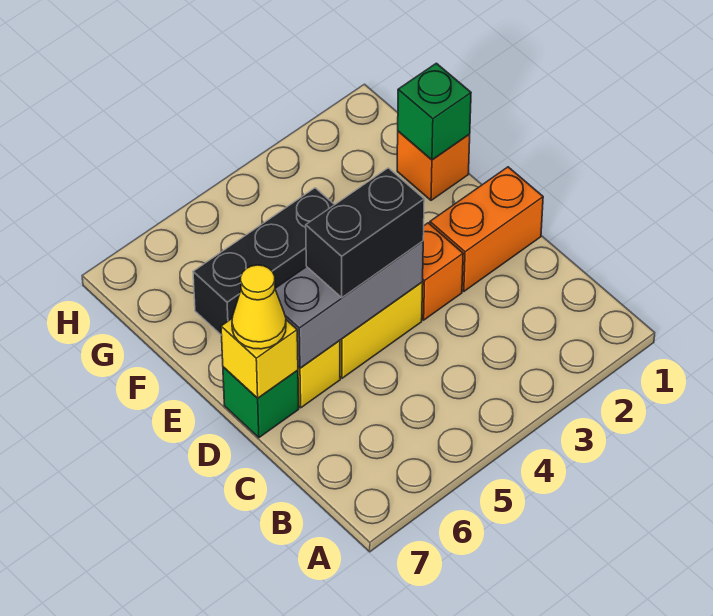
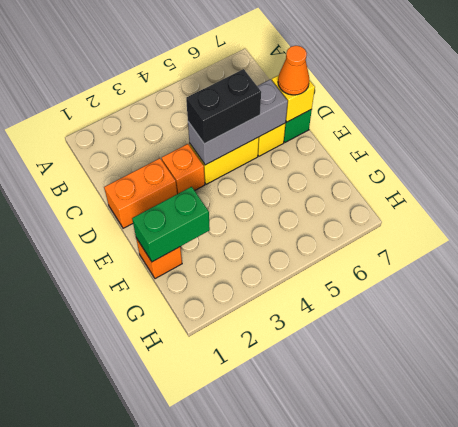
yellow cone D7 level 3 -> orange cone D7 level 3
green brick F1 level 2 -> green brick F1:F2 level 2
black brick F4:F6 level 1 -> none

